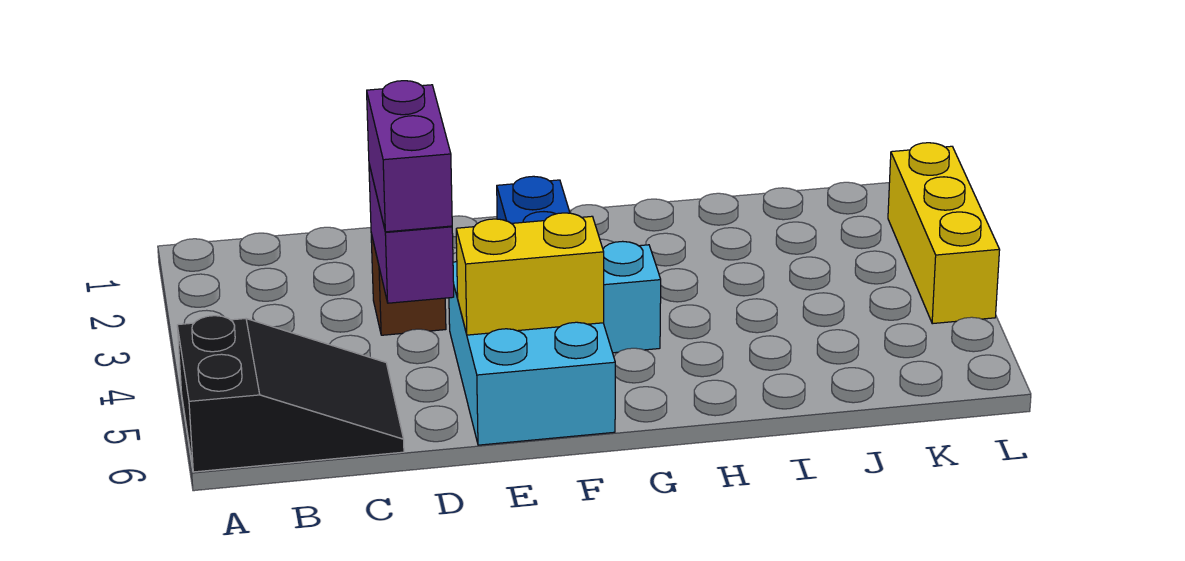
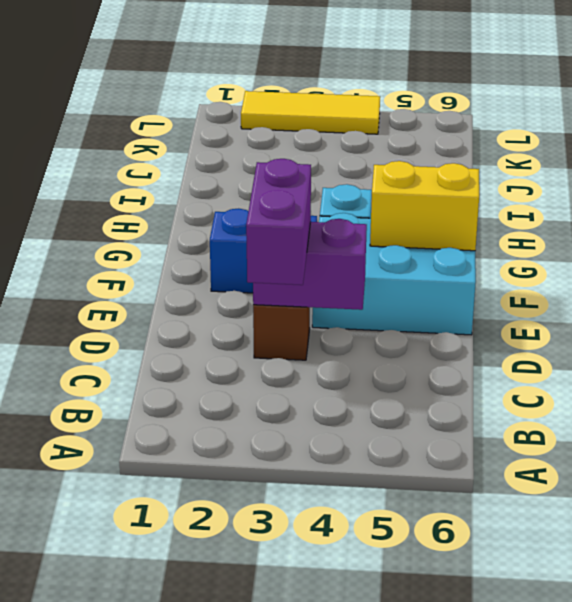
black slope A5:C6 level 1 top A -> none
purple brick D3:D4 level 3 -> purple brick C3:D3 level 3
yellow brick E5:F5 level 2 -> yellow brick F5:F6 level 2
yellow brick L2:L4 level 1 -> yellow tile L2:L4 level 1

